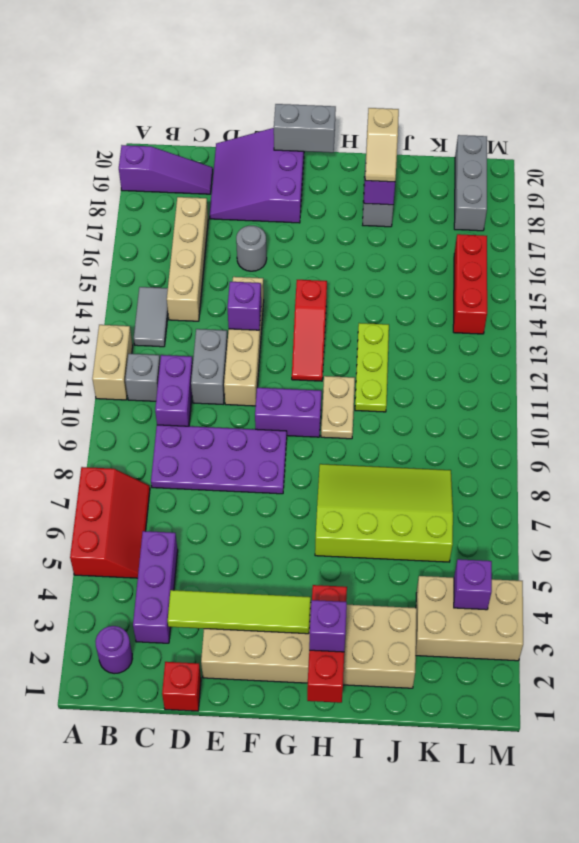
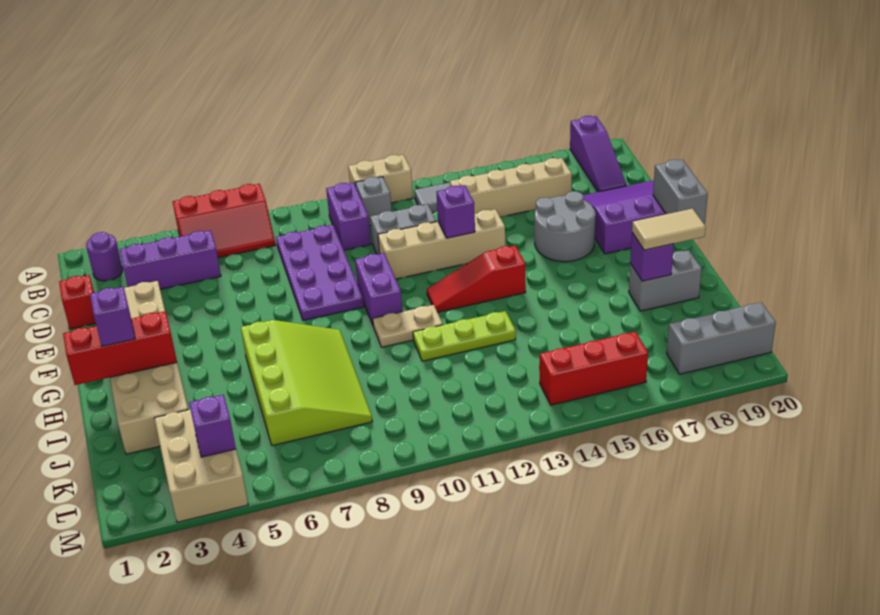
purple brick C10:C11 level 1 -> purple brick B10:C10 level 1
lime tile D3:G3 level 2 -> none
grey round brick E16 level 1 -> grey round brick E16:F17 level 1
tan slope I18:I19 level 3 top 19 -> tan tile I18:I19 level 3

